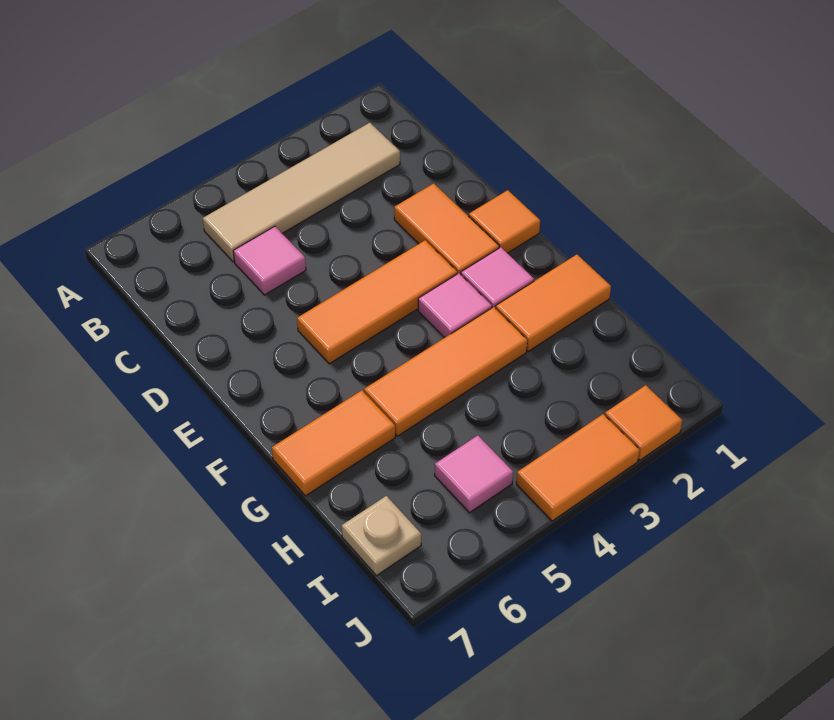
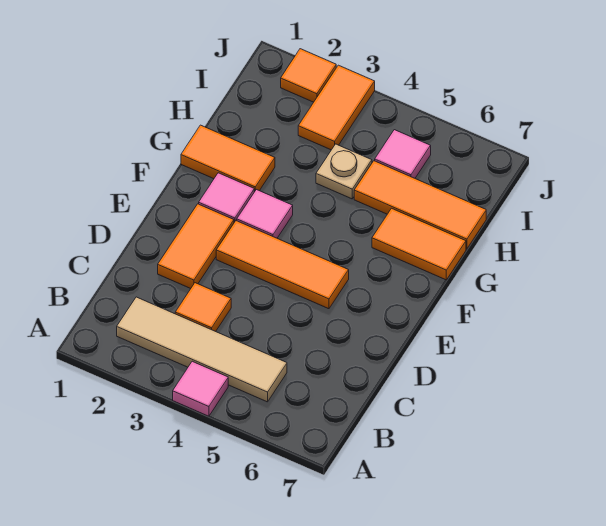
pink tile C5 level 1 -> pink tile A4 level 1
orange tile E1 level 1 -> orange tile C3 level 1
orange tile G3:G5 level 1 -> orange tile H5:H7 level 1
tan plate I7 level 1 -> tan plate H4 level 1
orange tile J3:J4 level 1 -> orange tile I3:J3 level 1

